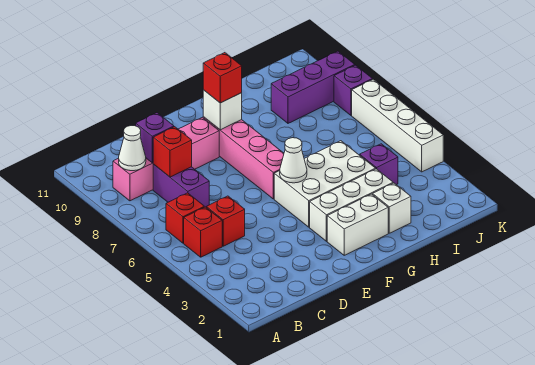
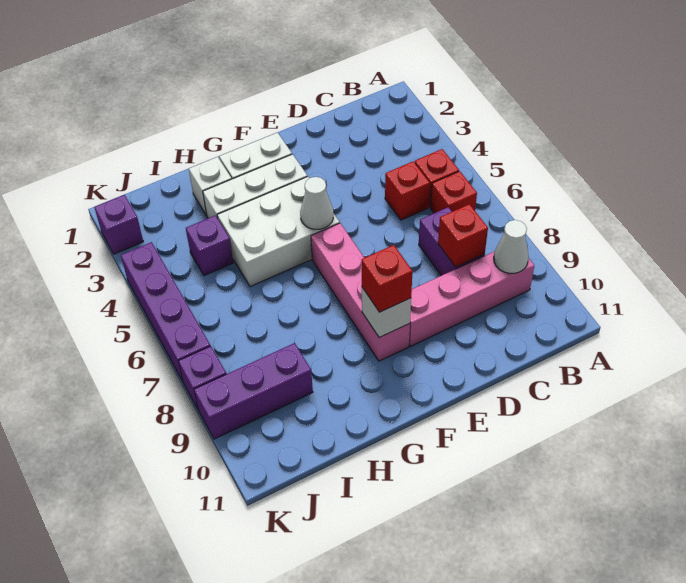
purple brick C9 level 2 -> purple brick K2 level 1
white brick K4:K7 level 1 -> purple brick K4:K7 level 1

